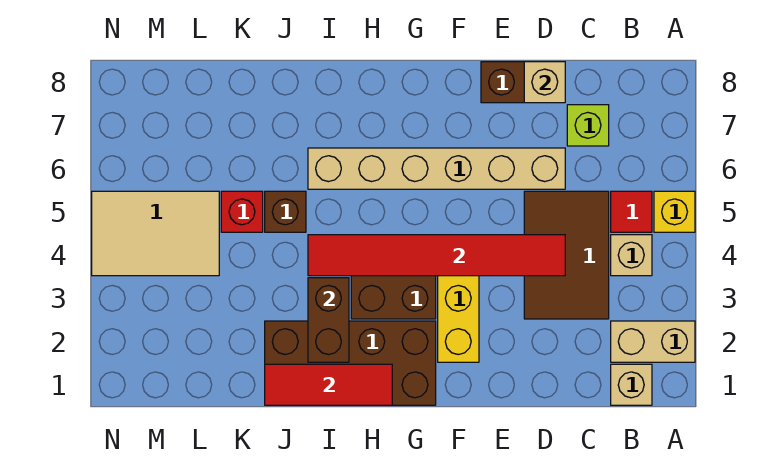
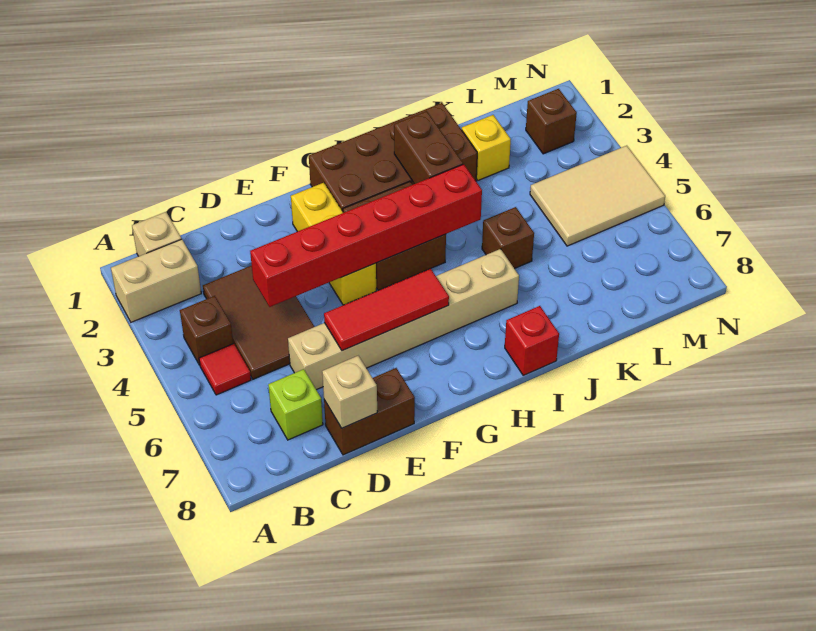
yellow brick A5 level 1 -> yellow brick K2 level 1
tan brick B4 level 1 -> brown brick B4 level 1
red tile D4:I4 level 2 -> red brick D4:I4 level 2
red tile H1:J1 level 2 -> red tile E6:G6 level 2
red brick K5 level 1 -> red brick I8 level 1
none -> brown brick M2 level 1

